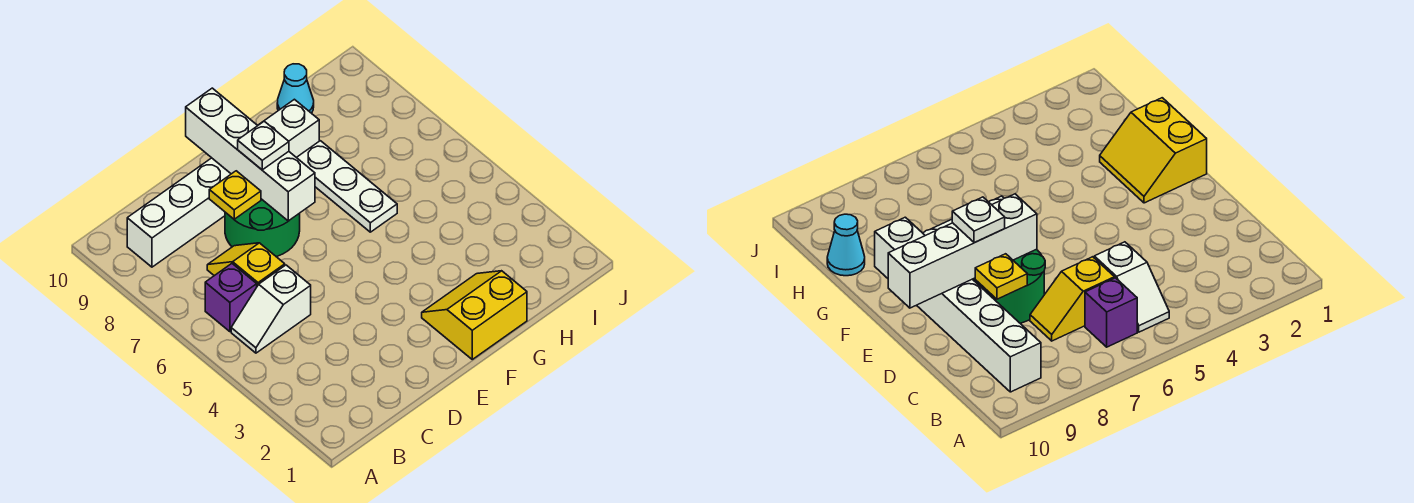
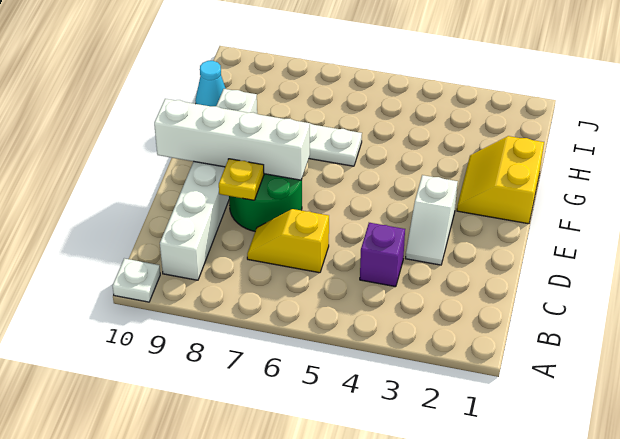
white slope B5:C5 level 1 top C -> white slope D3:E3 level 1 top E
purple brick B6 level 1 -> purple brick C4 level 1
white plate E8 level 3 -> white plate A10 level 1

